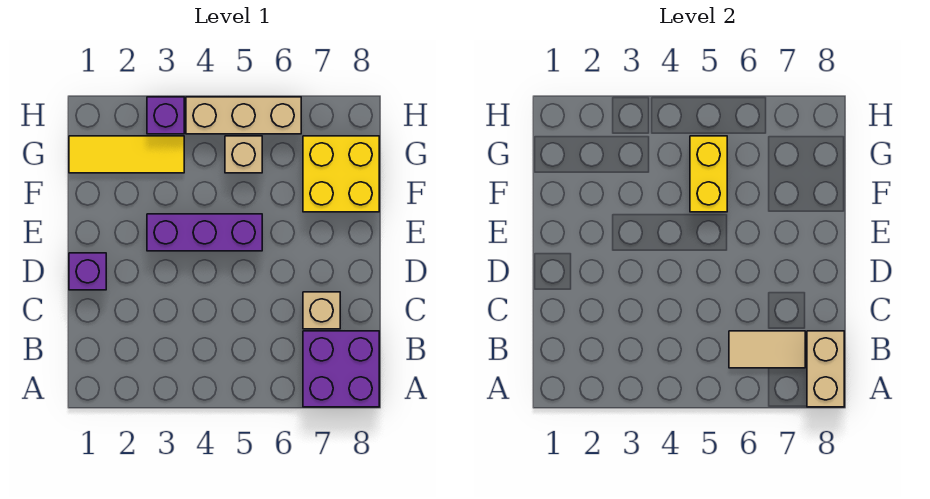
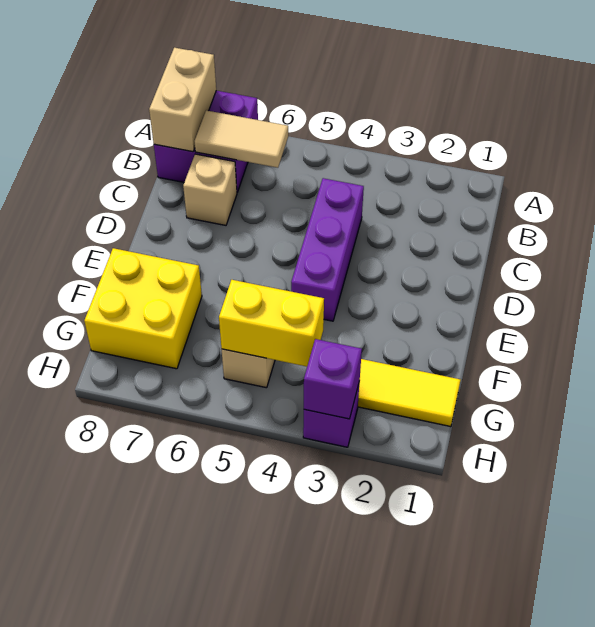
purple brick D1 level 1 -> purple brick H3 level 2
purple brick E3:E5 level 1 -> purple brick C4:E4 level 1
yellow brick F5:G5 level 2 -> yellow brick G4:G5 level 2
tan brick H4:H6 level 1 -> none

